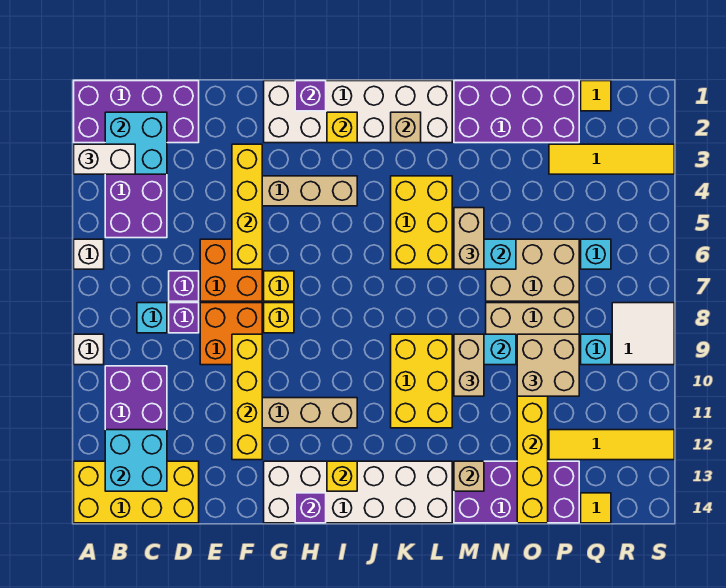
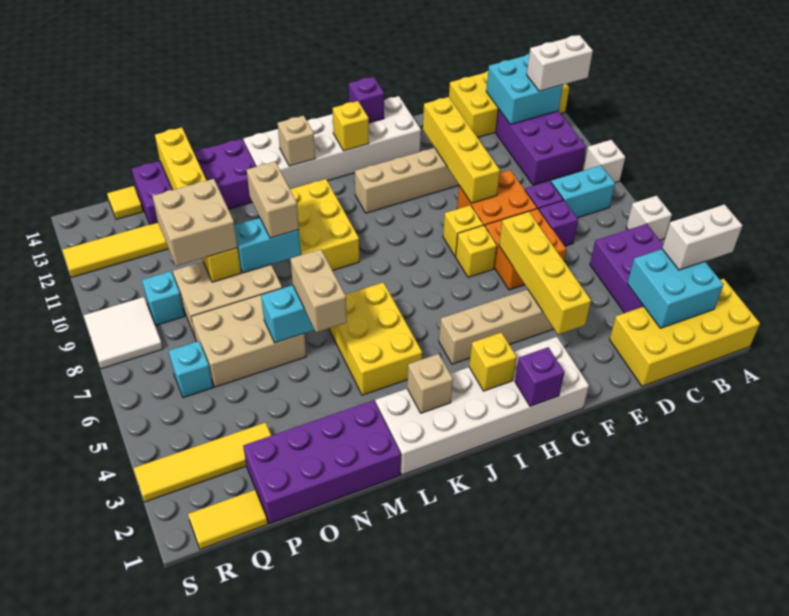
purple brick A1:D2 level 1 -> yellow brick A1:D2 level 1
none -> white brick A12:B12 level 3
cyan brick C8 level 1 -> cyan brick B8:C8 level 1
tan brick M13 level 2 -> tan brick K13 level 2
yellow tile Q1 level 1 -> yellow tile Q1:R1 level 1

